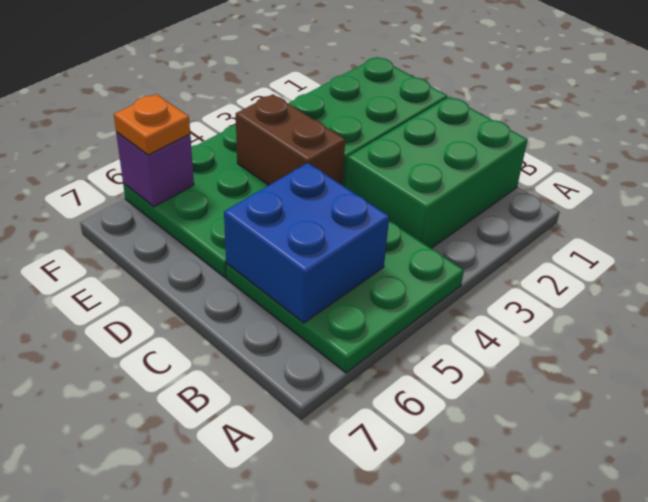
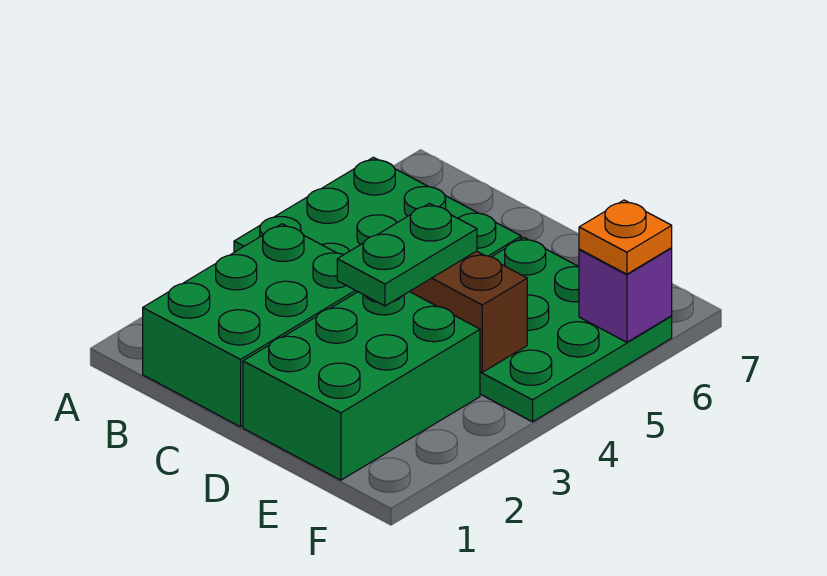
blue brick B5:C6 level 2 -> none
none -> green plate D3:D4 level 3

